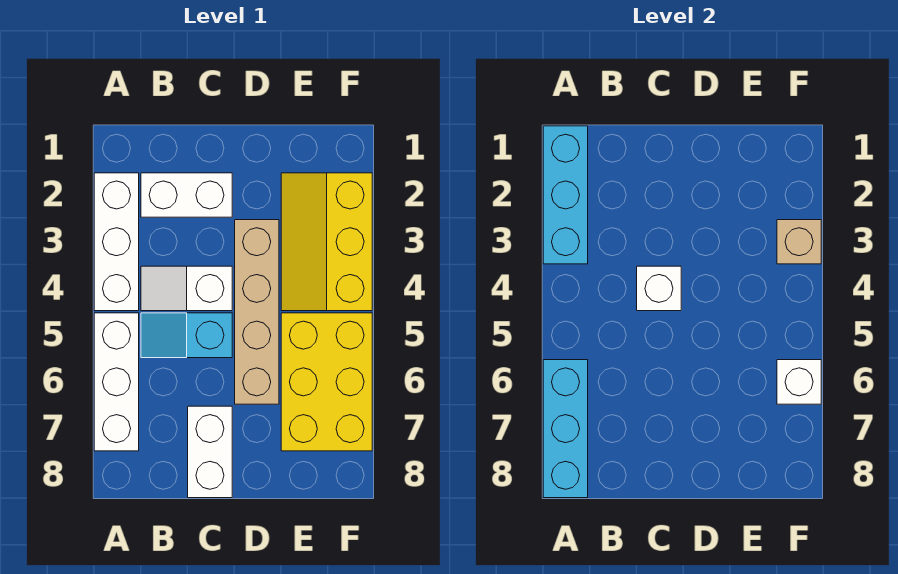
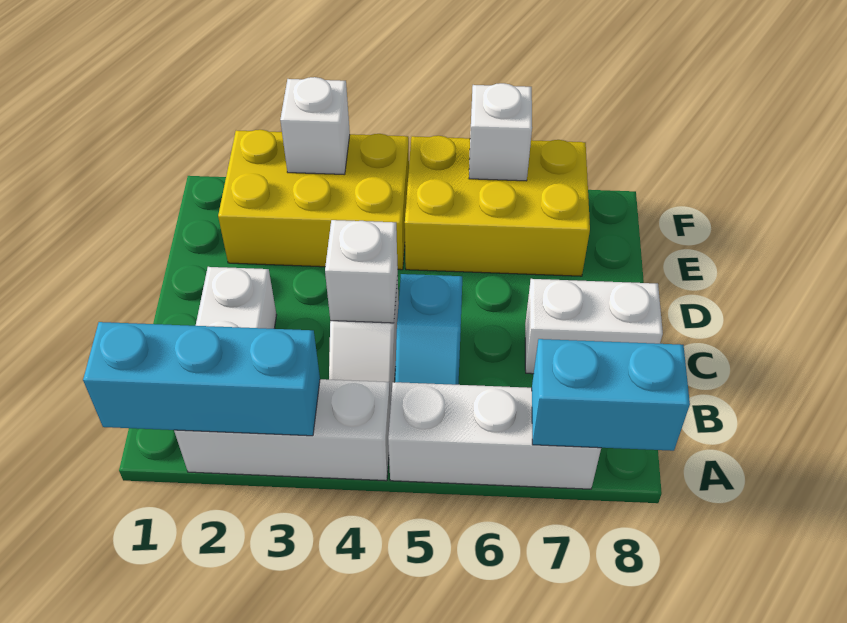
cyan brick A6:A8 level 2 -> cyan brick A7:A8 level 2
tan brick D3:D6 level 1 -> none
yellow slope E2:F4 level 1 top F -> yellow brick E2:F4 level 1
tan brick F3 level 2 -> white brick F3 level 2

